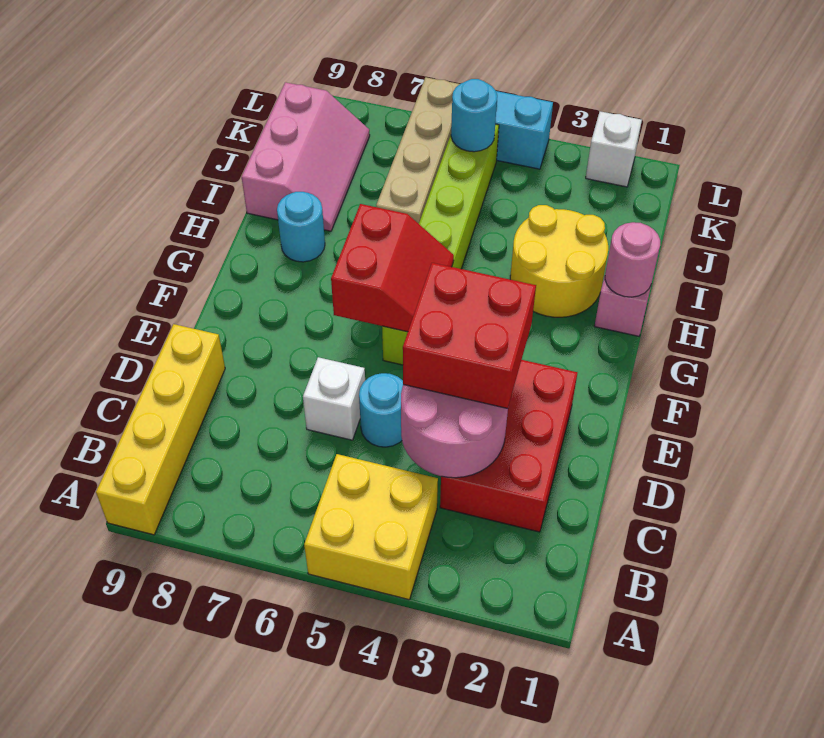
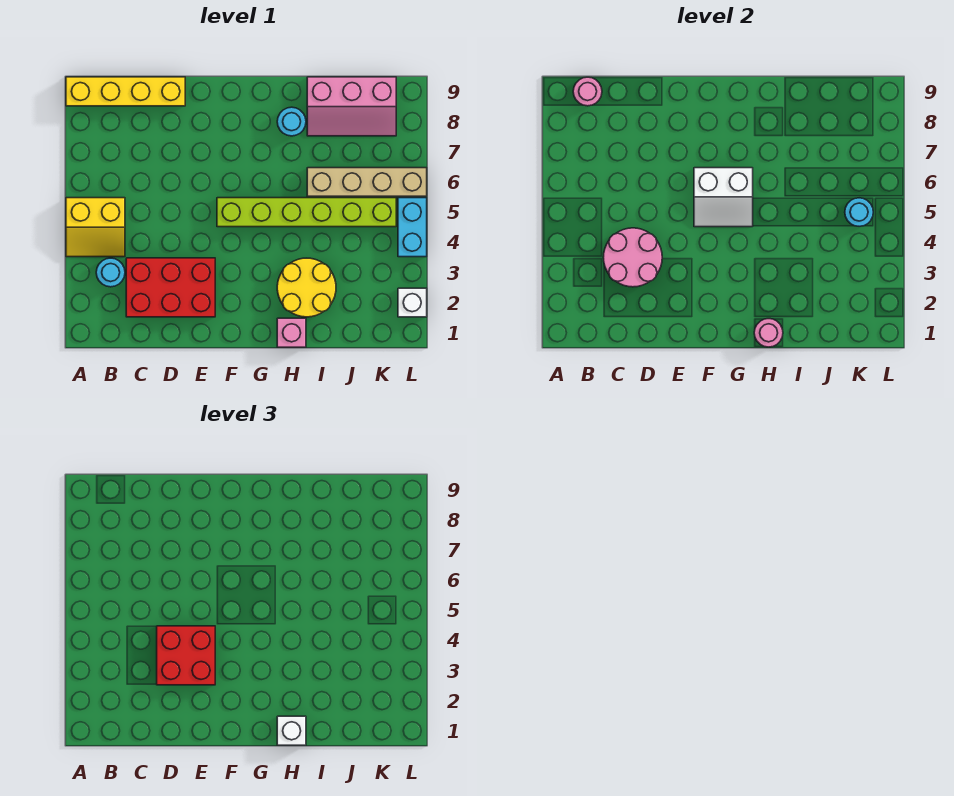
yellow brick A4:B5 level 1 -> yellow slope A4:B5 level 1 top 5
none -> pink round brick B9 level 2
cyan round brick D5 level 1 -> cyan round brick B3 level 1
white brick D6 level 1 -> white brick H1 level 3
red slope F5:G6 level 2 top 6 -> white slope F5:G6 level 2 top 6

